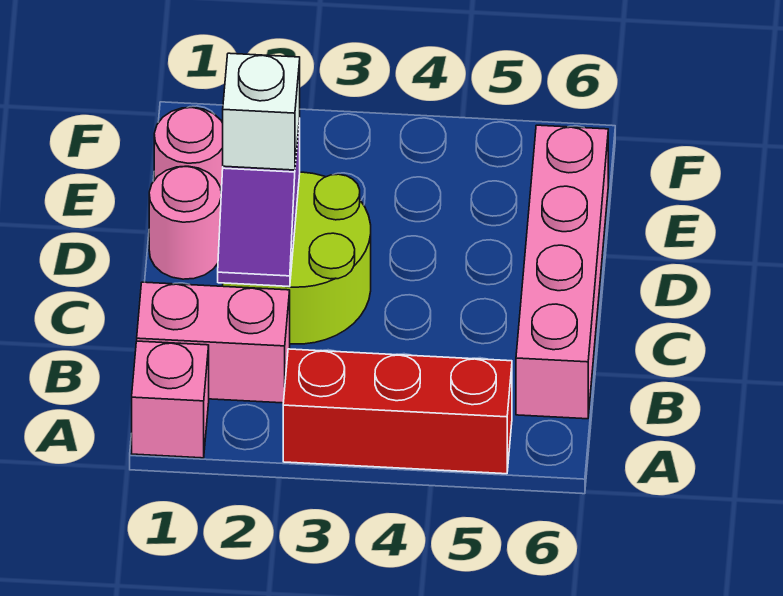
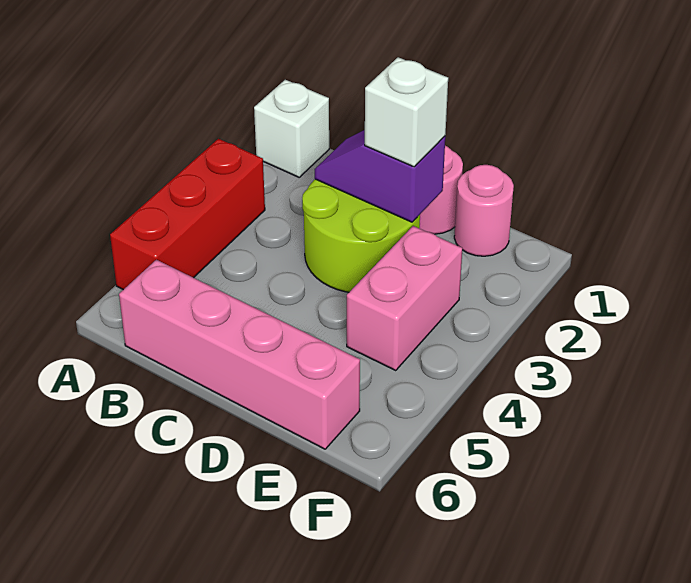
pink brick A1 level 1 -> white brick A1 level 1
pink brick B1:B2 level 1 -> pink brick E3:E4 level 1

